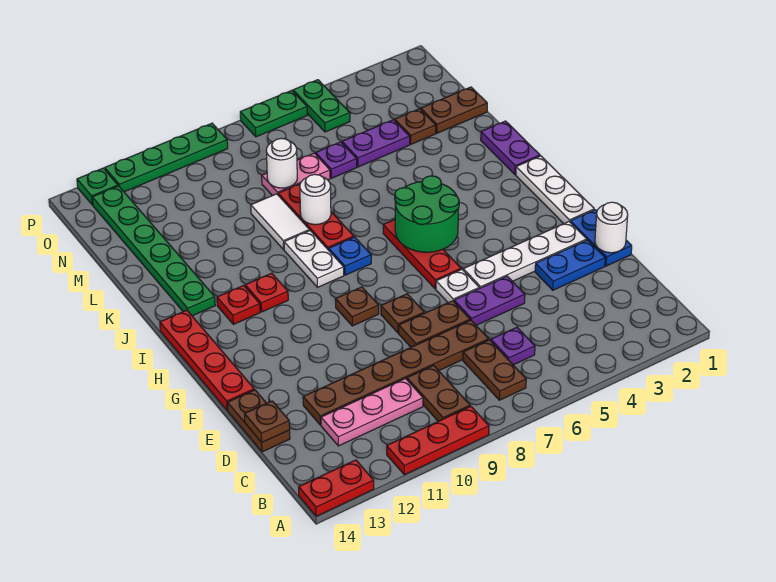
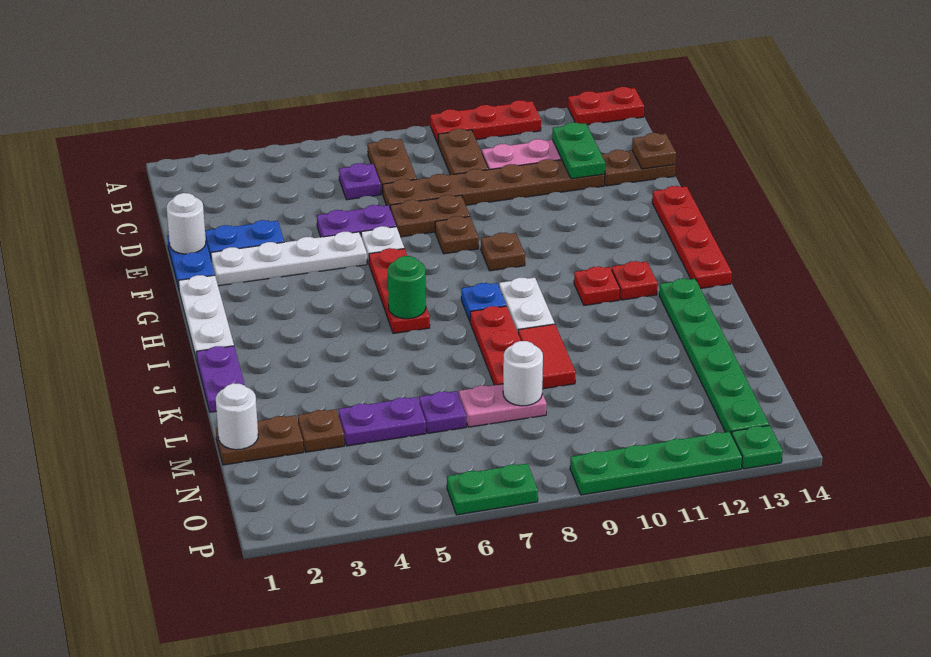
brown plate D14:E14 level 1 -> brown plate D13:D14 level 1
green round brick H5:I6 level 2 -> green round brick I6 level 2
white round brick K8 level 2 -> white round brick M1 level 2
white tile K9:L9 level 1 -> red tile K9:L9 level 1
green plate O5:P5 level 1 -> green plate C12:D12 level 2

